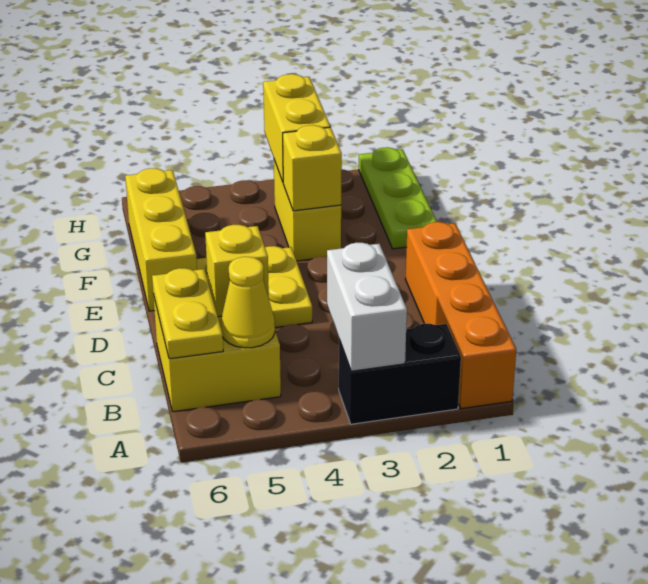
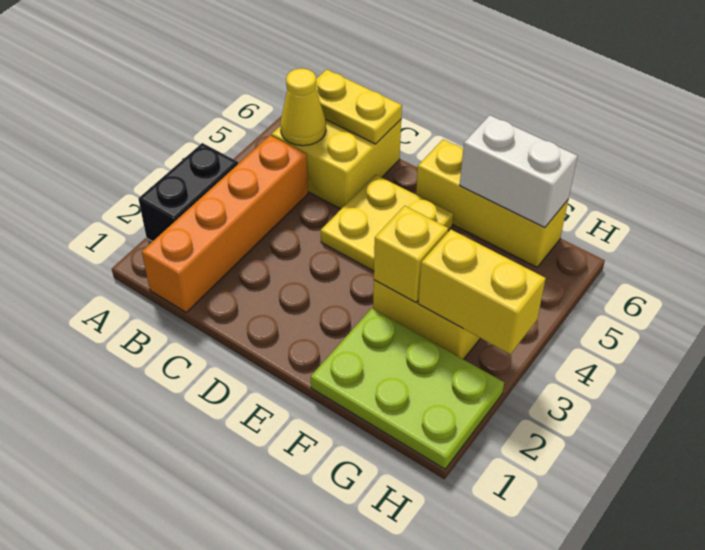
orange brick A1:D1 level 1 -> orange brick B1:B4 level 1
white brick A3:B3 level 2 -> white brick F6:G6 level 2
yellow brick C5 level 2 -> none
lime plate F1:H1 level 1 -> lime plate F1:H2 level 1

